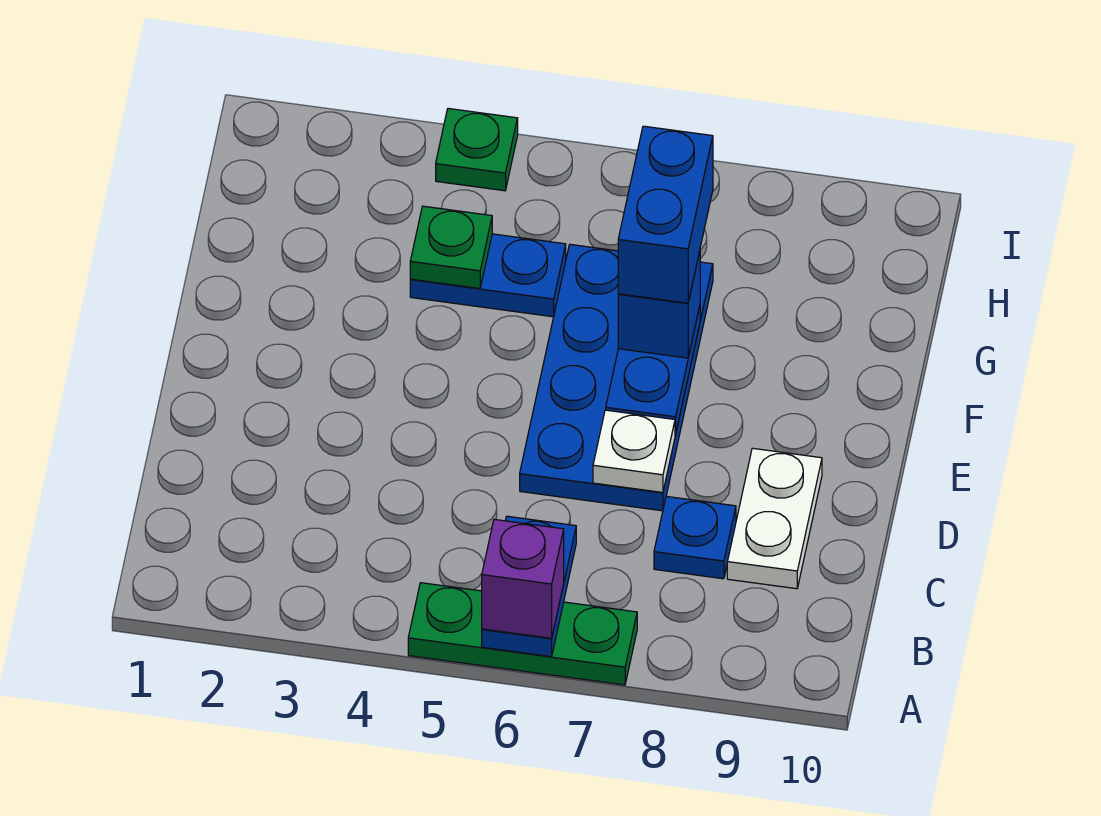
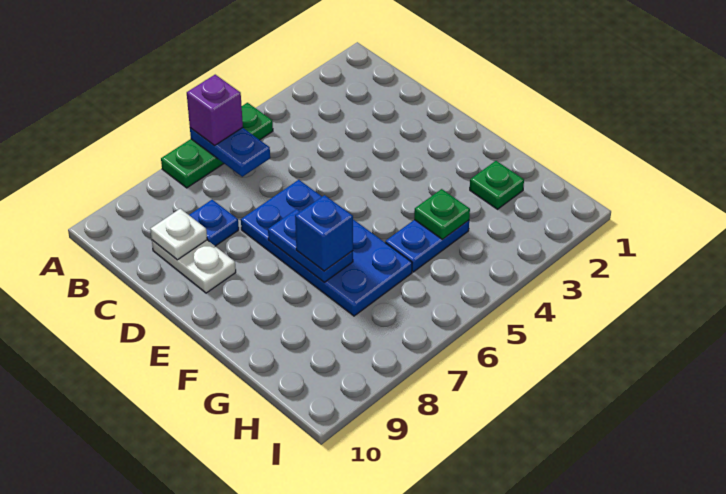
white plate D7 level 2 -> white plate C9 level 2
blue brick F7:G7 level 4 -> none
green plate I4 level 1 -> green plate G2 level 1

